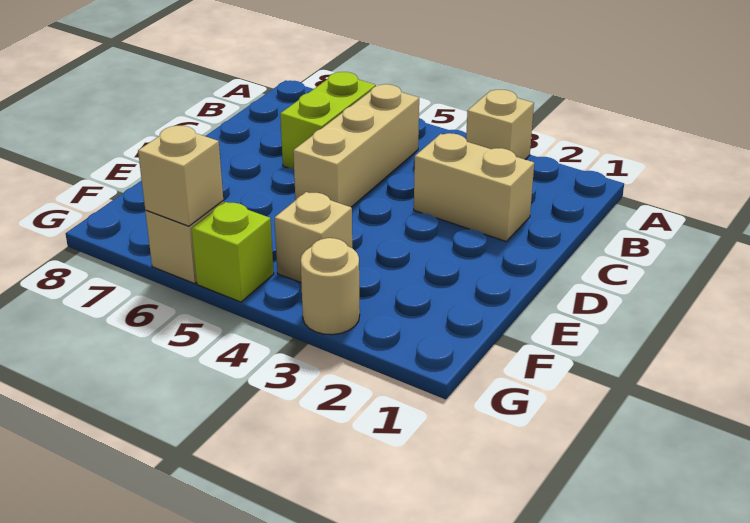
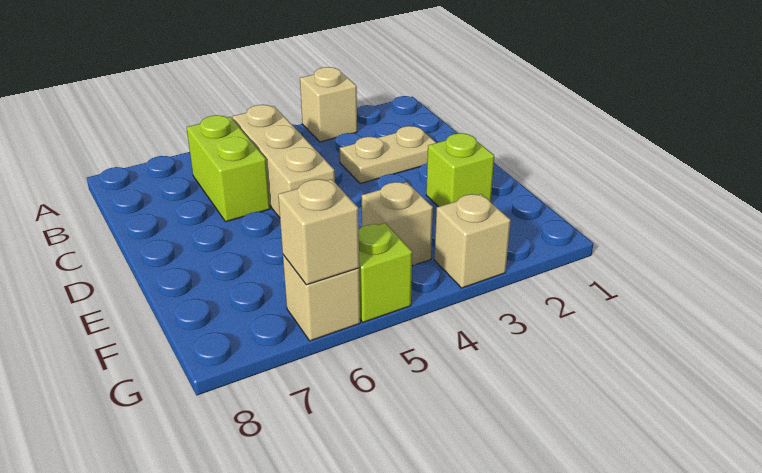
tan brick C2:C3 level 1 -> tan plate C2:C3 level 1
none -> lime brick E2 level 1
tan round brick G3 level 1 -> tan brick G3 level 1

